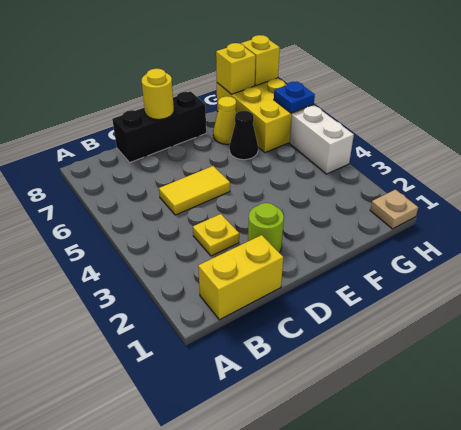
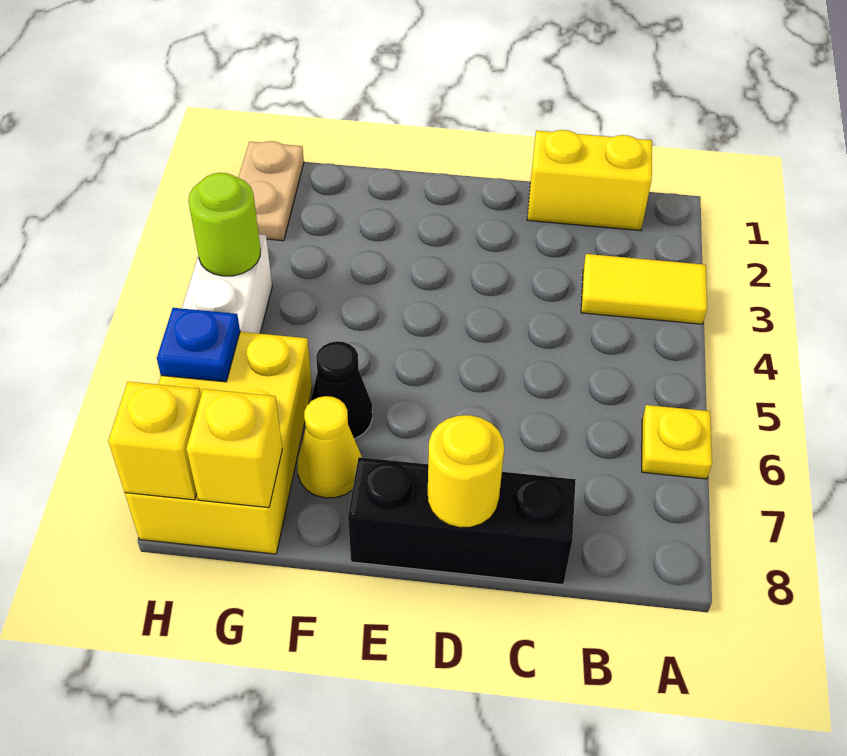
yellow plate C3 level 1 -> yellow plate A6 level 1
yellow tile C5:D5 level 1 -> yellow tile A3:B3 level 1
lime round brick D2 level 1 -> lime round brick H4 level 2
tan plate H1 level 1 -> tan plate H1:H2 level 1

